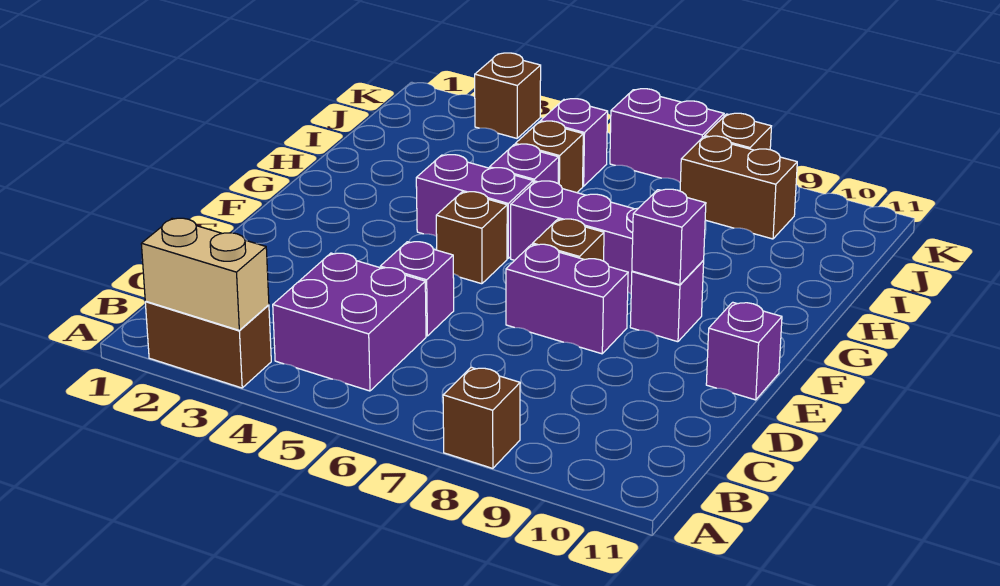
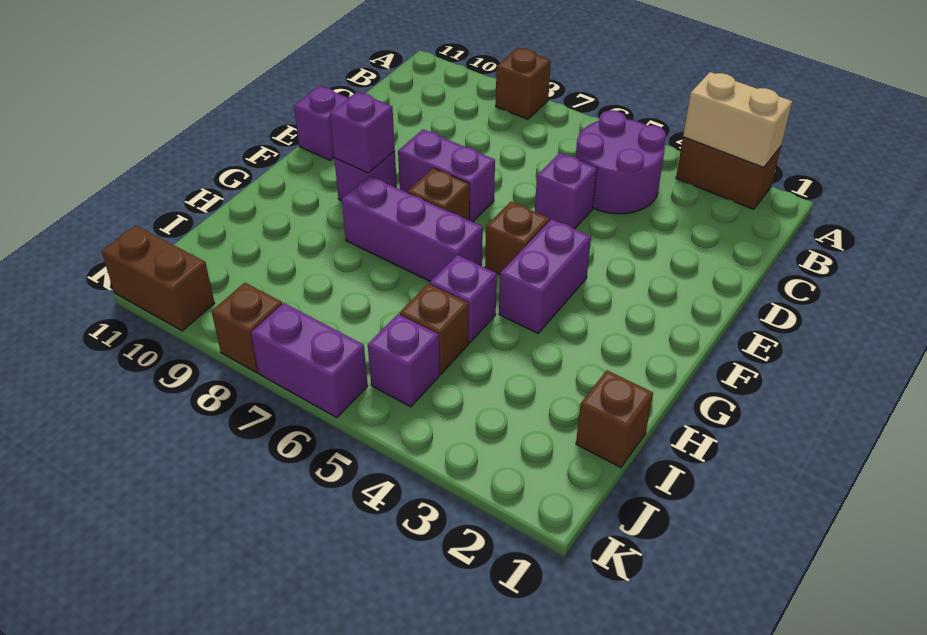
purple brick B4:C5 level 1 -> purple round brick B4:C5 level 1
purple brick G4:G5 level 1 -> purple brick F4:G4 level 1
brown brick J8:J9 level 1 -> brown brick K10:K11 level 1
brown brick K3 level 1 -> brown brick I1 level 1

